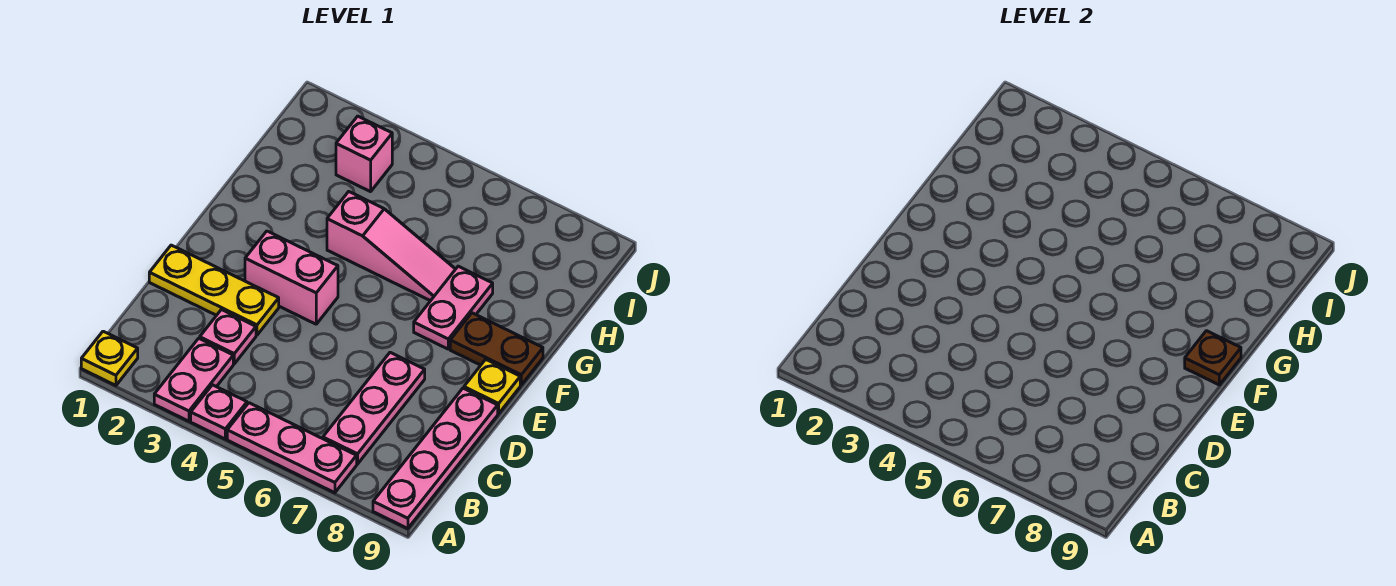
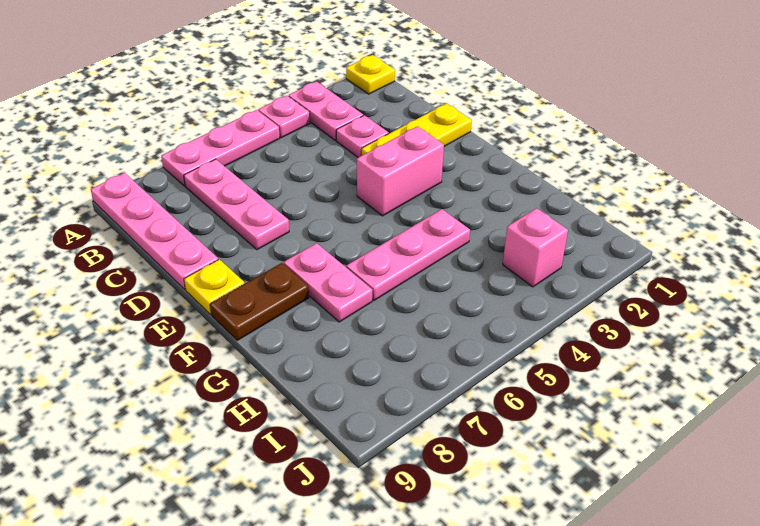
brown plate F9 level 2 -> none
pink slope G4:G6 level 1 top 4 -> pink plate G4:G6 level 1

